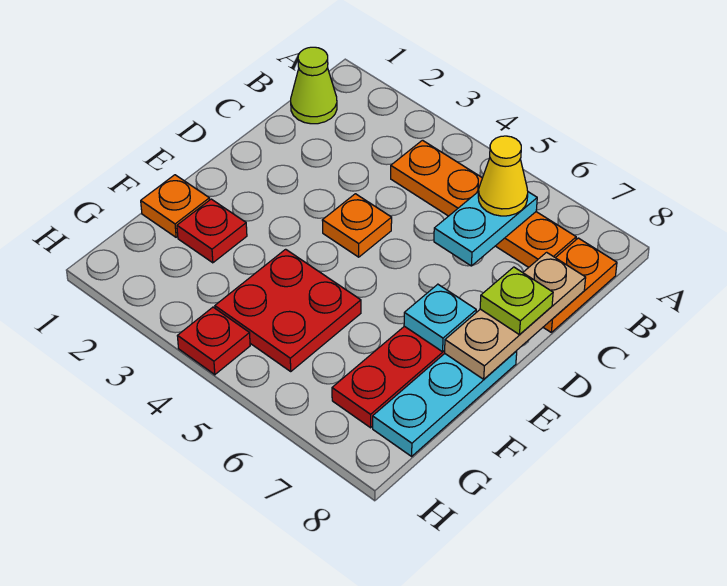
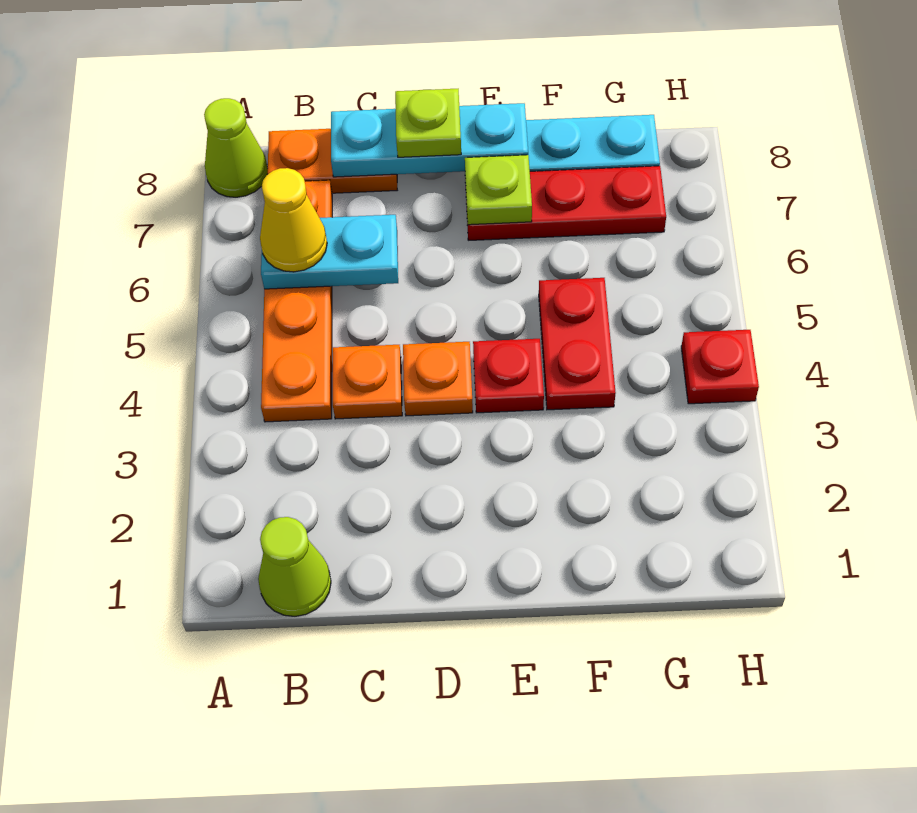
none -> lime cone A8 level 1
tan plate C8:E8 level 2 -> cyan plate C8:E8 level 2
cyan plate E7 level 2 -> lime plate E7 level 2
orange plate F1 level 1 -> orange plate C4 level 1
red plate F2 level 1 -> red plate E4 level 1
red plate F4:G5 level 1 -> red plate F4:F5 level 1

